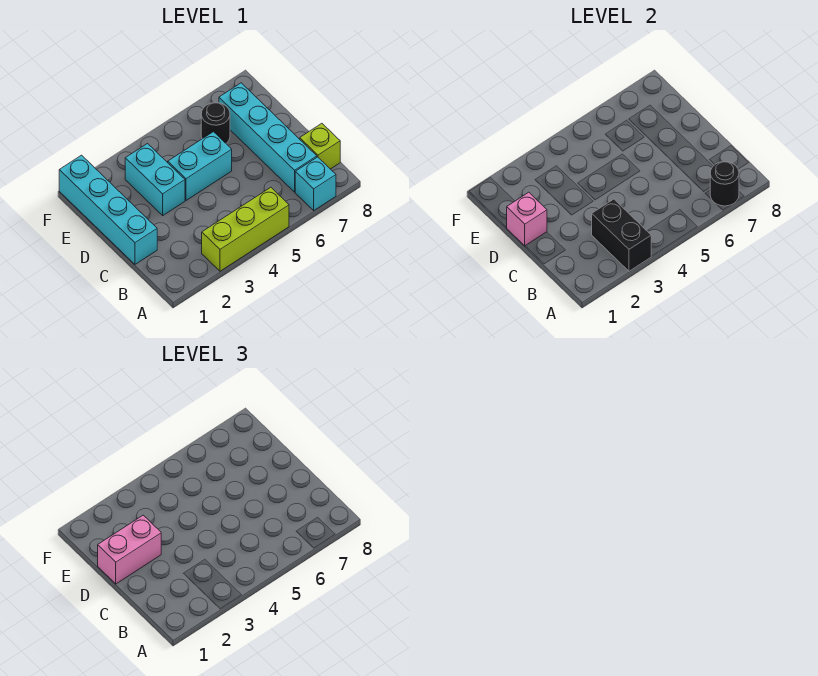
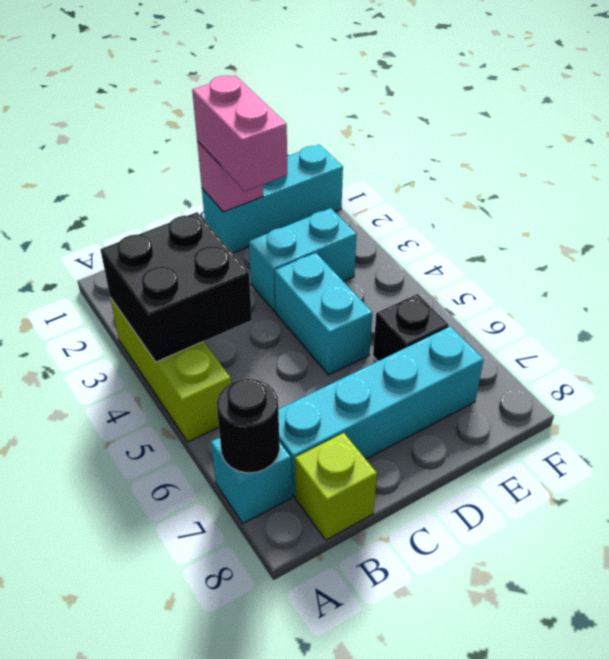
black brick A3:B3 level 2 -> black brick A3:B4 level 2
cyan brick C1:F1 level 1 -> cyan brick D1:F1 level 1
black round brick E6 level 1 -> black brick E6 level 1

